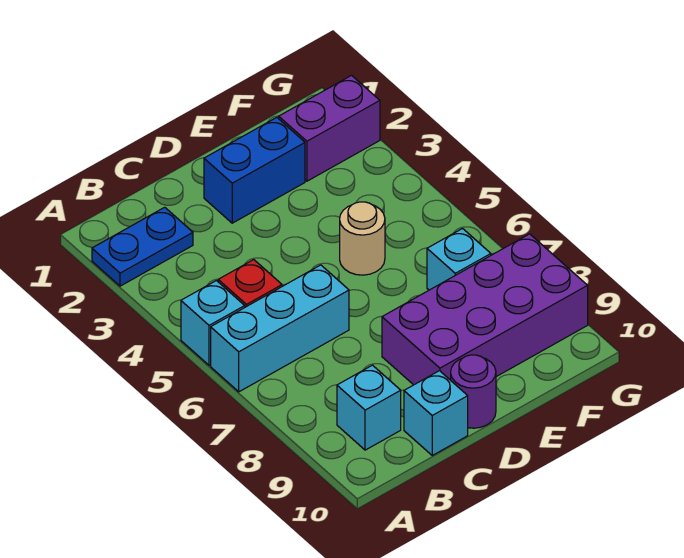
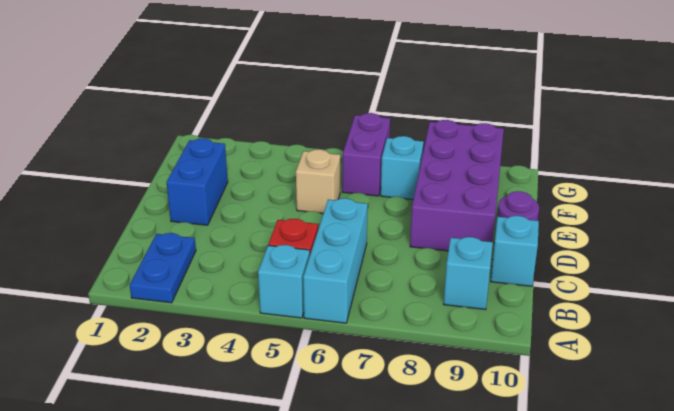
tan round brick E5 level 1 -> tan brick E5 level 1
purple brick F2:G2 level 1 -> purple brick F6:G6 level 1

